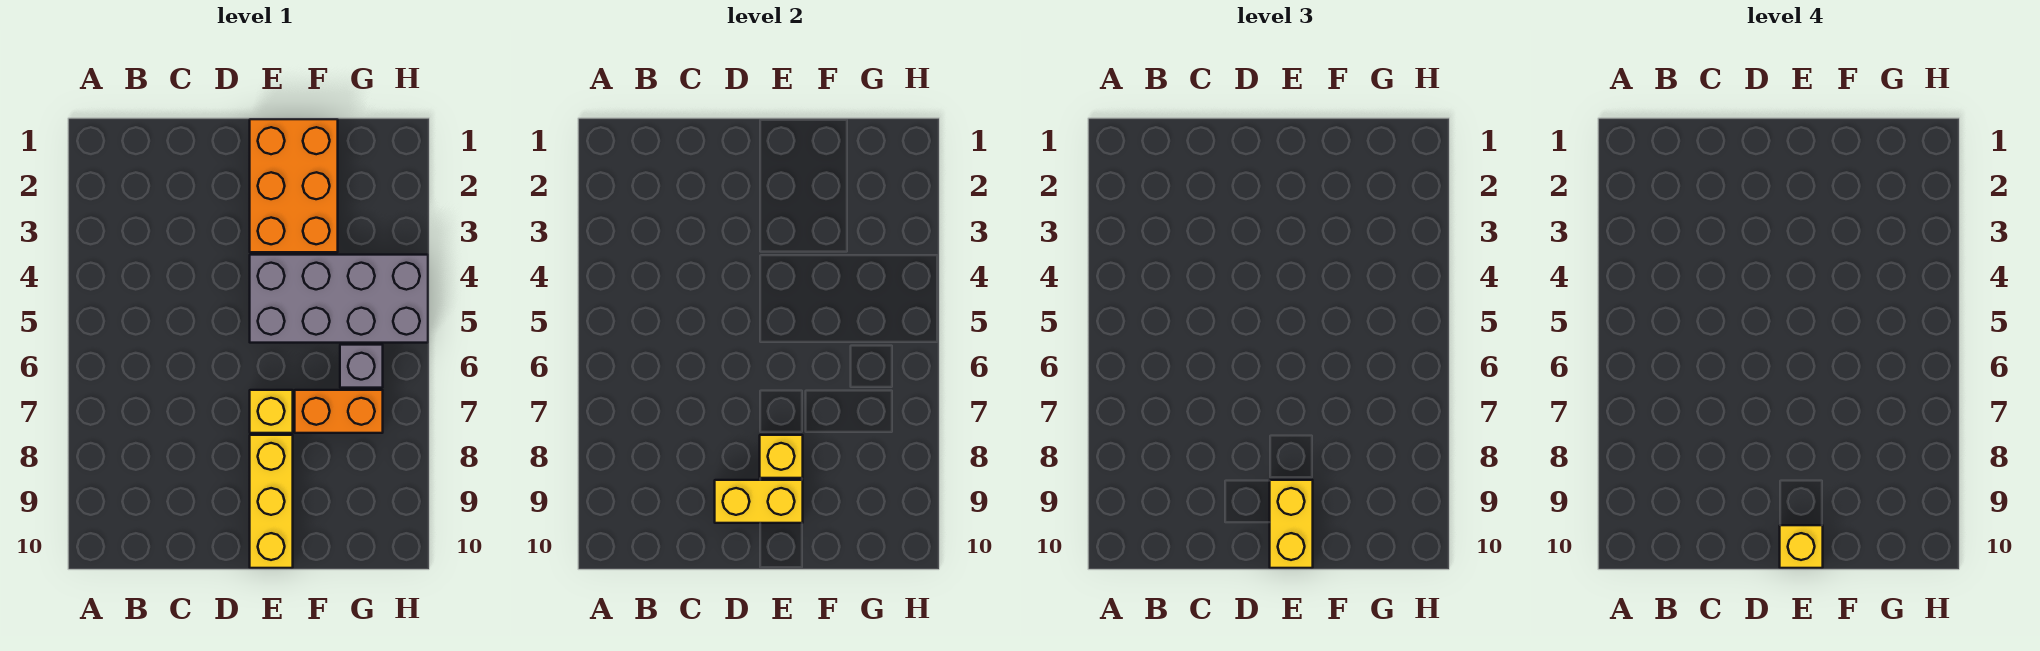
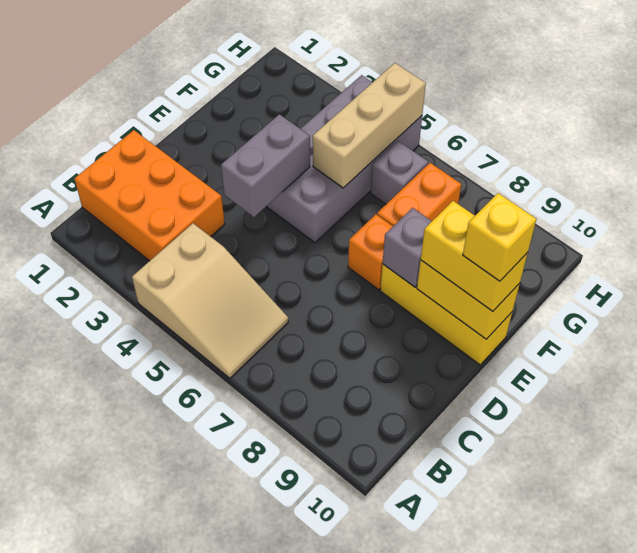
none -> tan slope A4:B6 level 1 top 4
none -> grey brick D4:E4 level 2
yellow brick D9:E9 level 2 -> yellow brick E9:E10 level 2
orange brick E1:F3 level 1 -> orange brick B1:C3 level 1
yellow brick E7 level 1 -> orange brick E7 level 1
yellow brick E8 level 2 -> grey brick E8 level 2
none -> tan brick F5:H5 level 2

